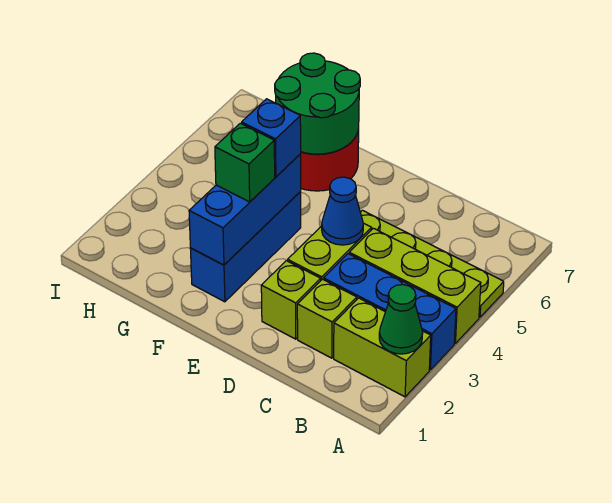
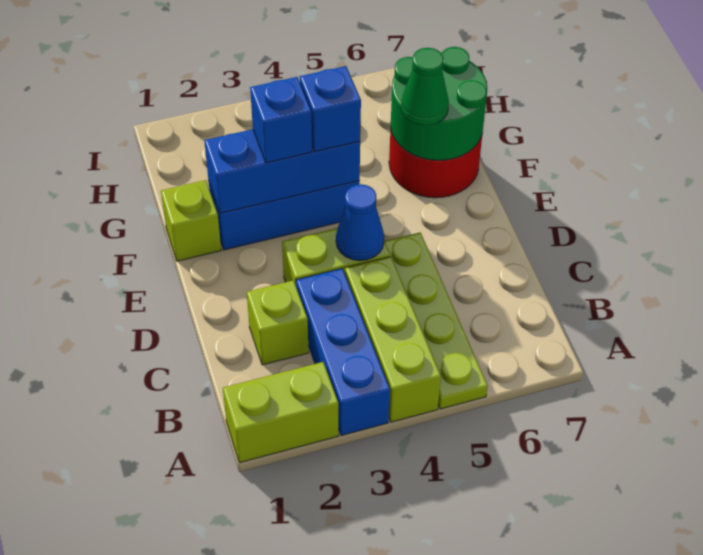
lime brick A2:B2 level 1 -> lime brick A1:A2 level 1
green cone A2 level 2 -> green cone F6 level 3
lime brick D2 level 1 -> lime brick F1 level 1
green brick F3 level 3 -> blue brick F3 level 3

